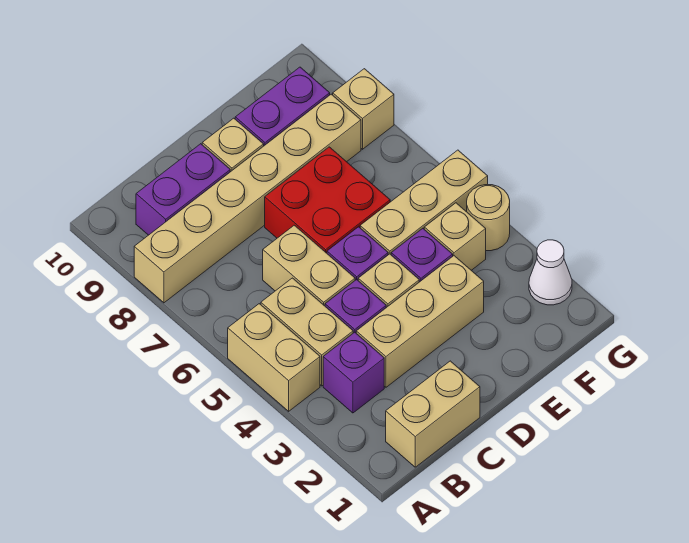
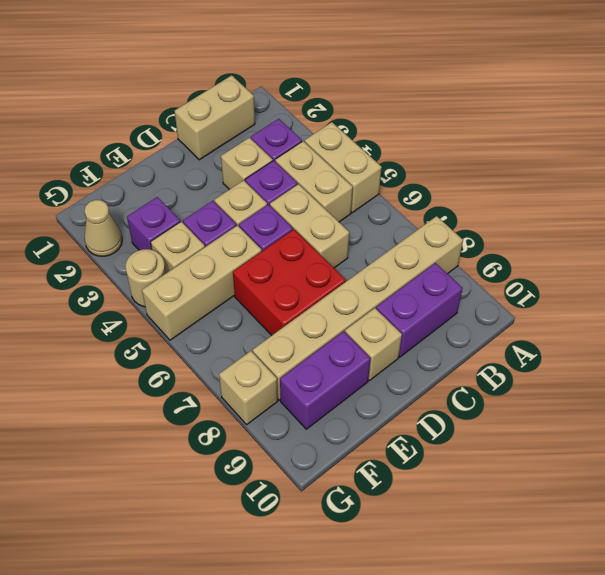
tan brick C3:E3 level 1 -> tan brick C3 level 1
none -> purple brick F3 level 1
white cone G2 level 1 -> tan cone G2 level 1

